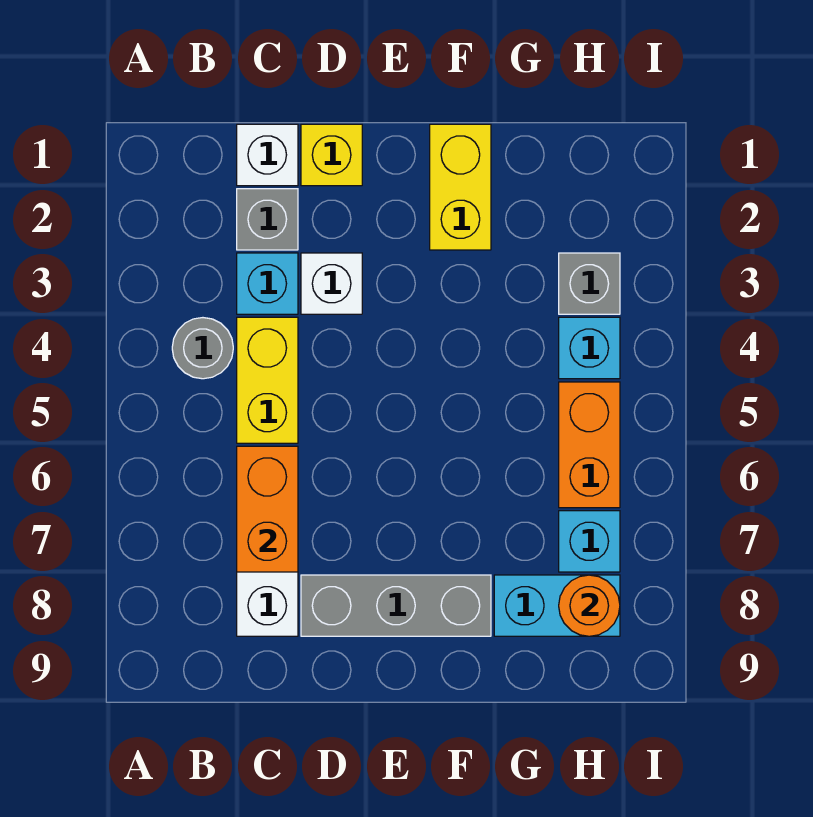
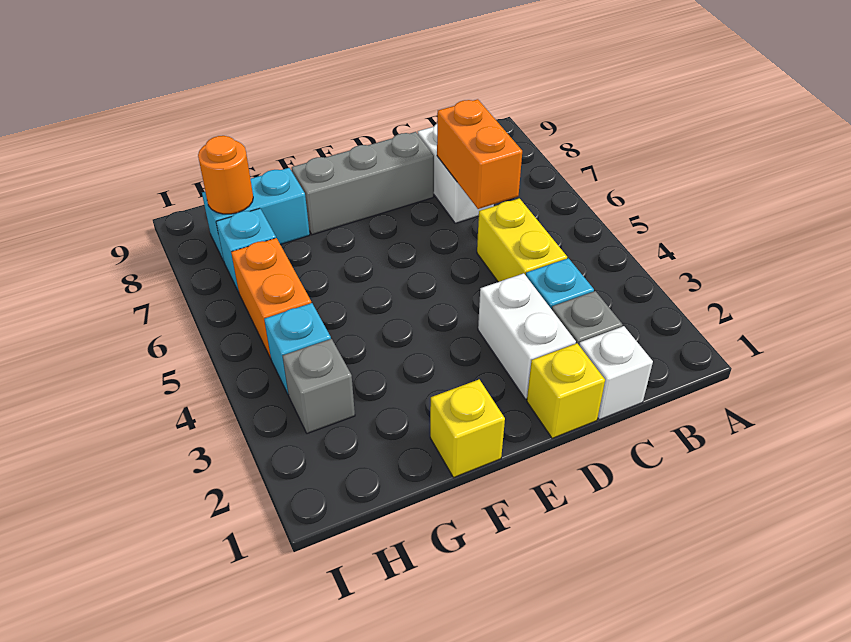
grey round brick B4 level 1 -> none
white brick D3 level 1 -> white brick D2:D3 level 1
yellow brick F1:F2 level 1 -> yellow brick F1 level 1

